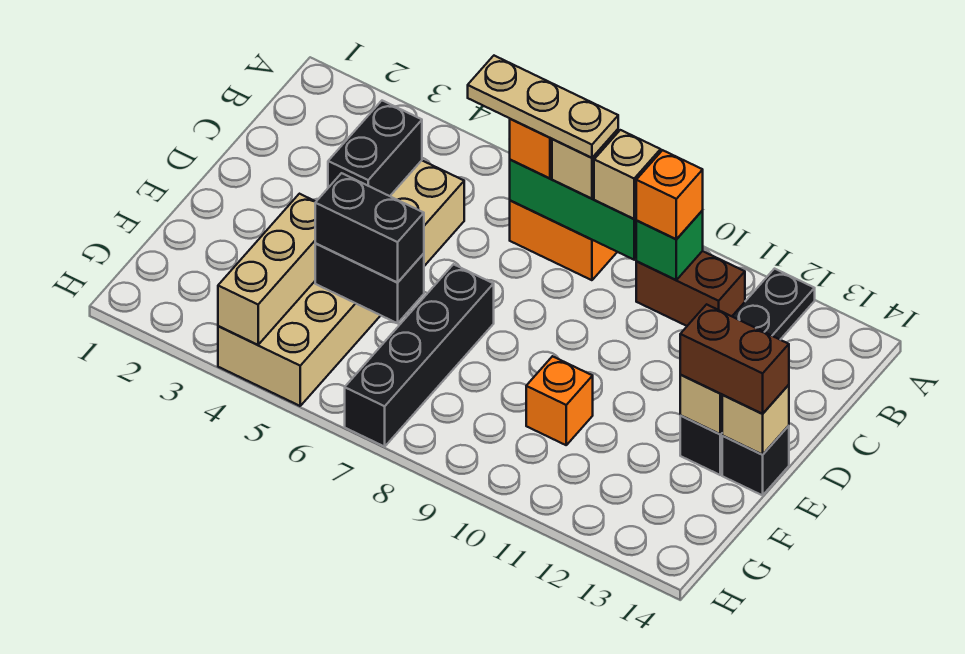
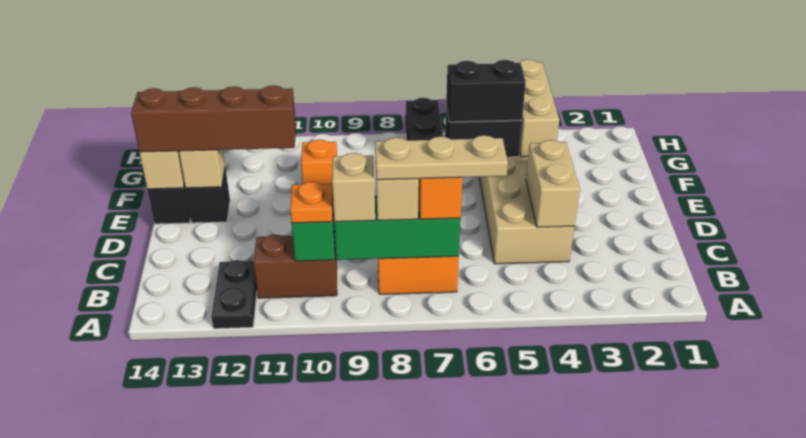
orange brick B10 level 3 -> orange plate B10 level 3
black brick C4:D4 level 2 -> tan brick C4:D4 level 2
brown brick E13:E14 level 3 -> brown brick E11:E14 level 3

